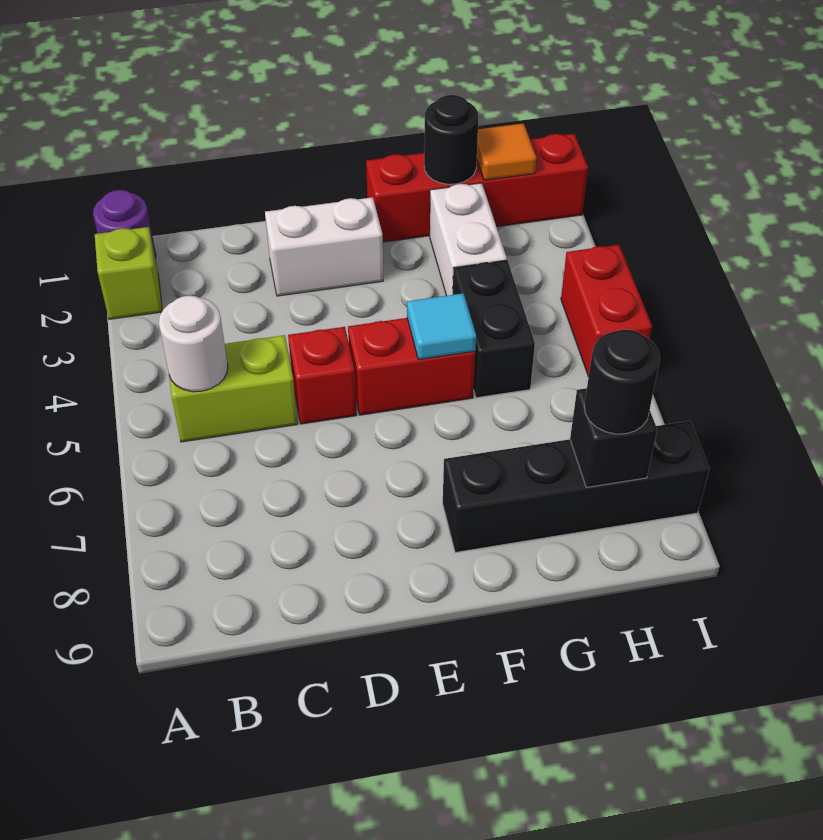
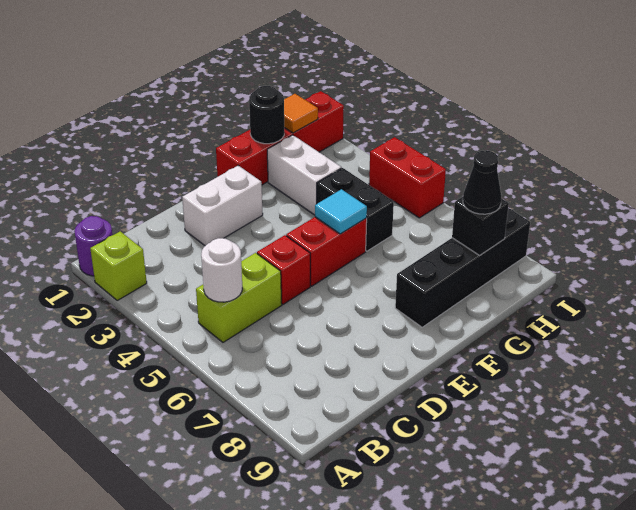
black round brick H8 level 3 -> black cone H8 level 3

